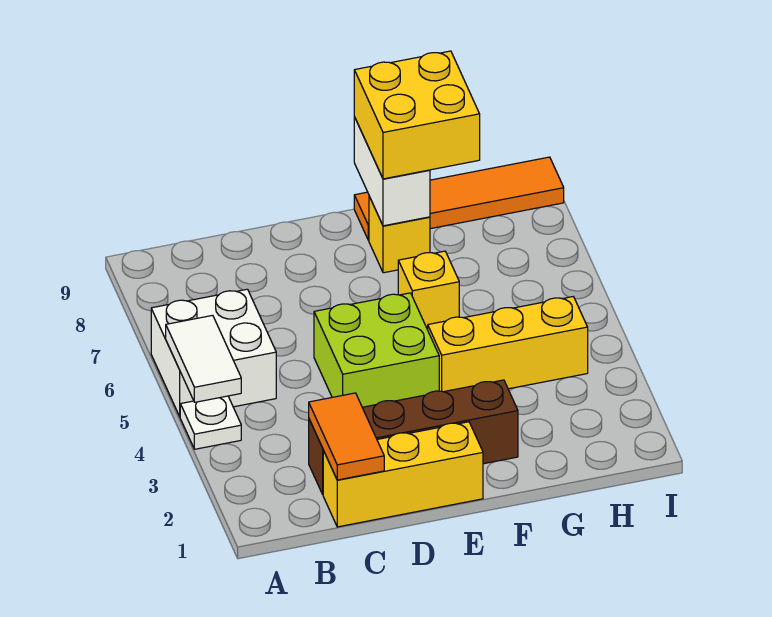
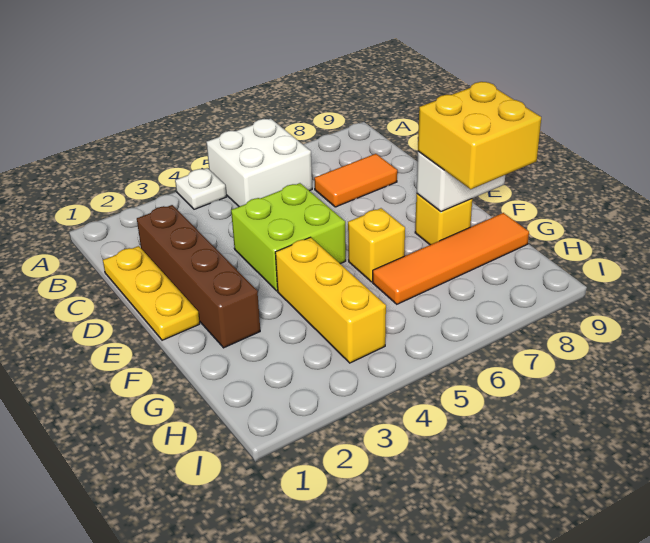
white tile A4:A5 level 2 -> none
yellow brick C1:E1 level 1 -> yellow plate C1:E1 level 1
orange tile C1:C2 level 2 -> orange tile C7:C8 level 1
orange tile F9:I9 level 1 -> orange tile G6:G9 level 1

